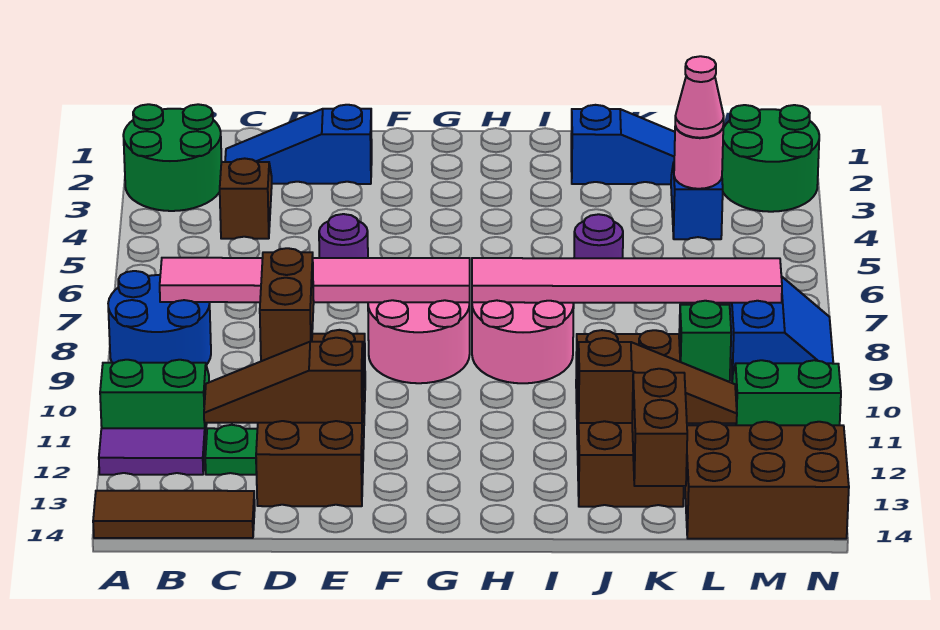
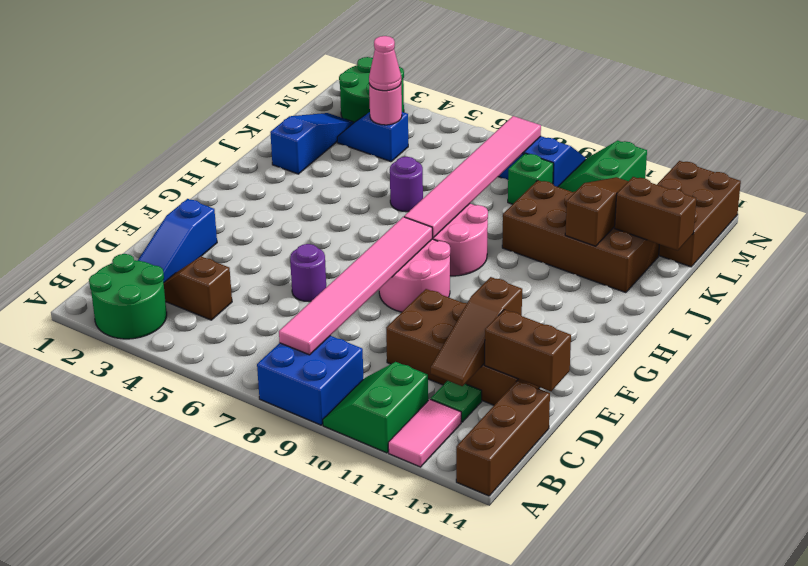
blue round brick A8:B9 level 1 -> blue brick A8:B9 level 1
purple tile A12:B12 level 1 -> pink tile A12:B12 level 1
brown tile A14:C14 level 1 -> brown brick A14:C14 level 1
brown brick D9:D10 level 2 -> brown brick D13:D14 level 2

